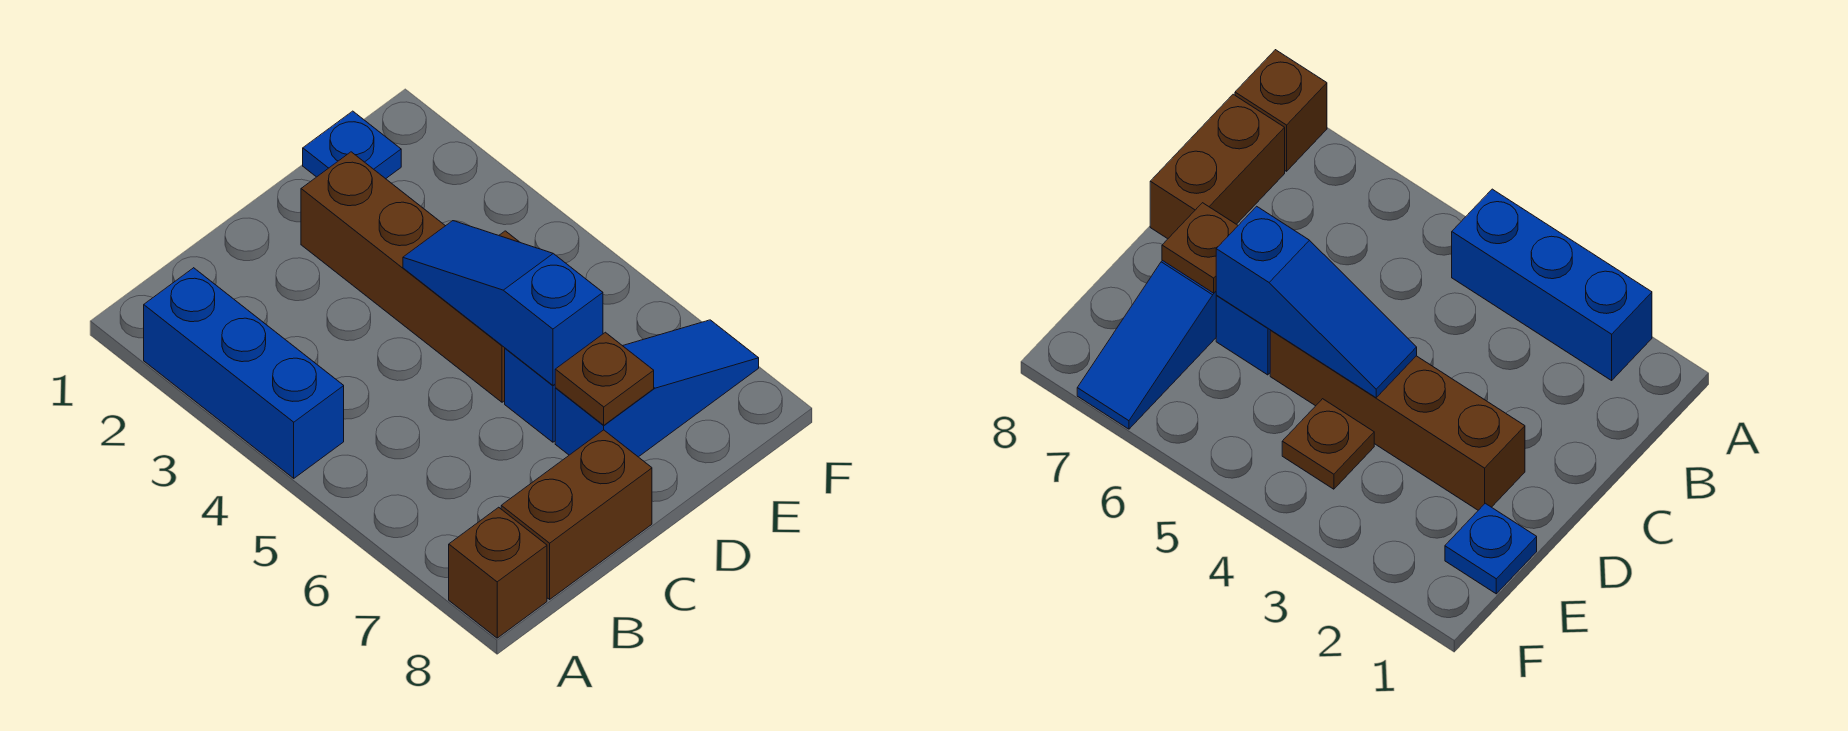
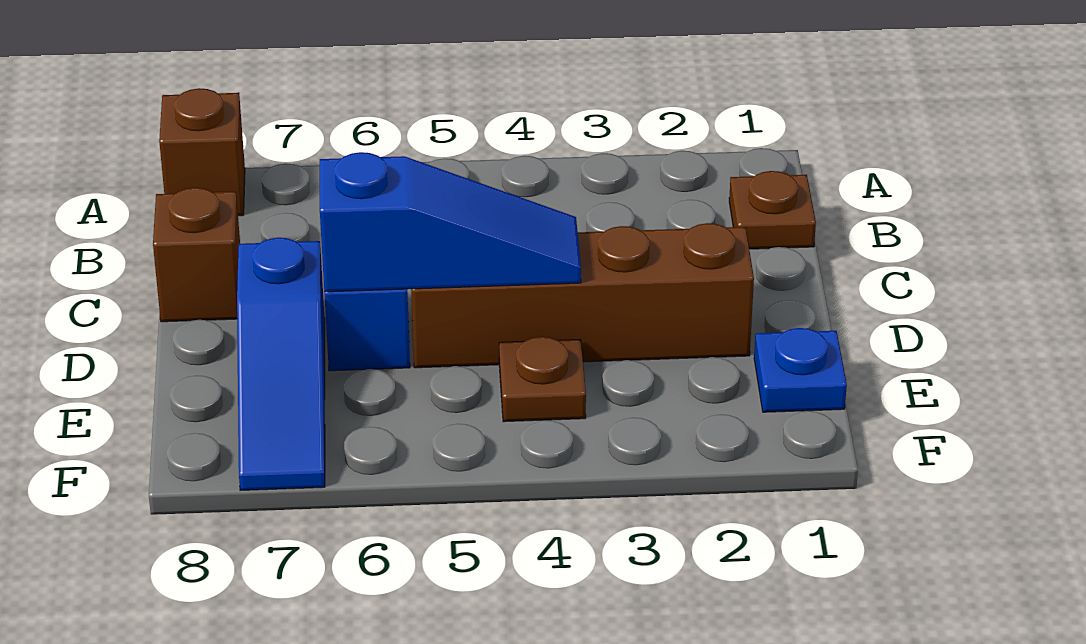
blue brick A2:A4 level 1 -> none
brown brick B8:C8 level 1 -> brown brick C8 level 1
brown plate D7 level 2 -> brown plate B1 level 1

